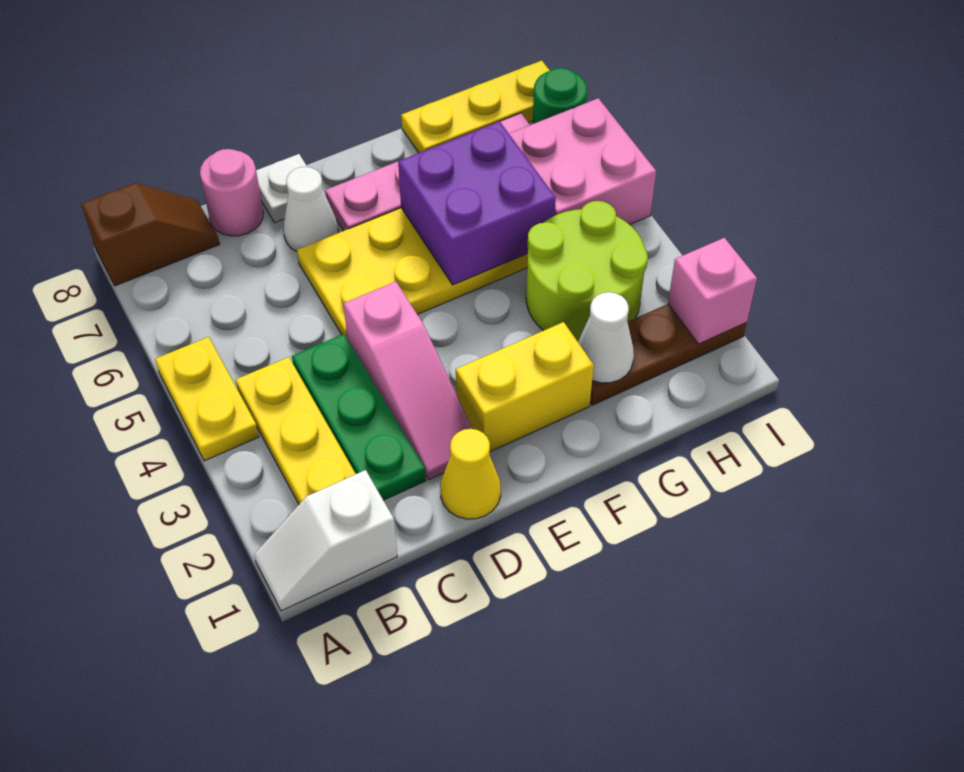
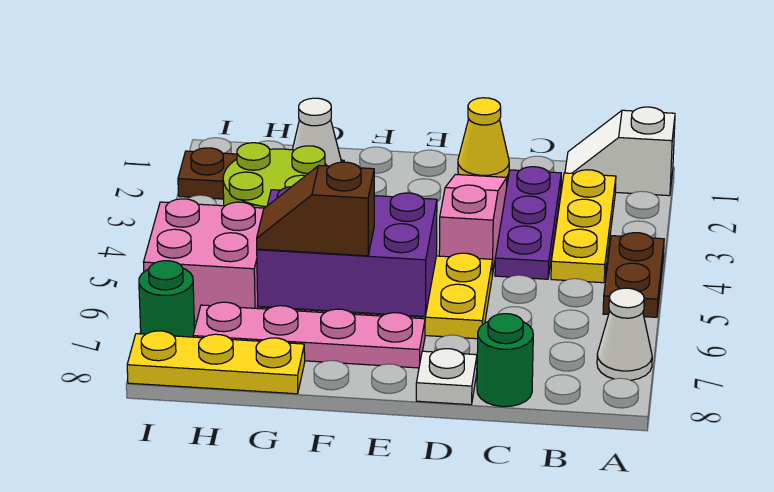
white slope A1:B1 level 1 top B -> white slope A1:B1 level 1 top A
yellow plate A4:A5 level 1 -> brown plate A4:A5 level 1
brown slope A8:B8 level 1 top A -> brown slope F6:G6 level 3 top F
green plate C2:C4 level 1 -> purple plate C2:C4 level 1
pink round brick C8 level 1 -> green round brick C8 level 1
white cone D7 level 1 -> white cone A7 level 1
yellow brick E2:F2 level 1 -> none
purple brick F5:G6 level 2 -> purple brick E5:G6 level 2
pink brick I2 level 2 -> none

